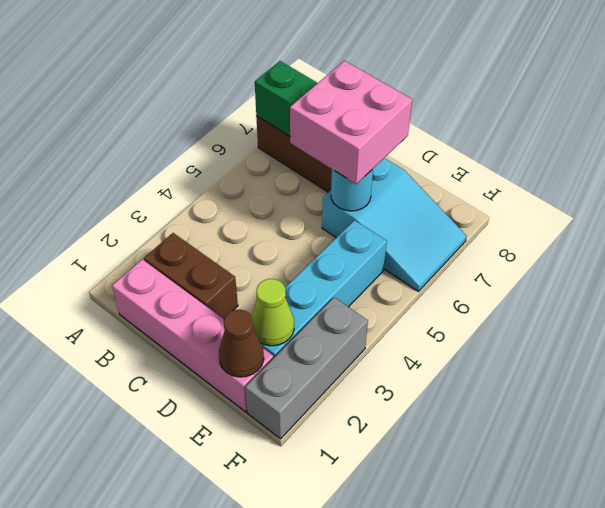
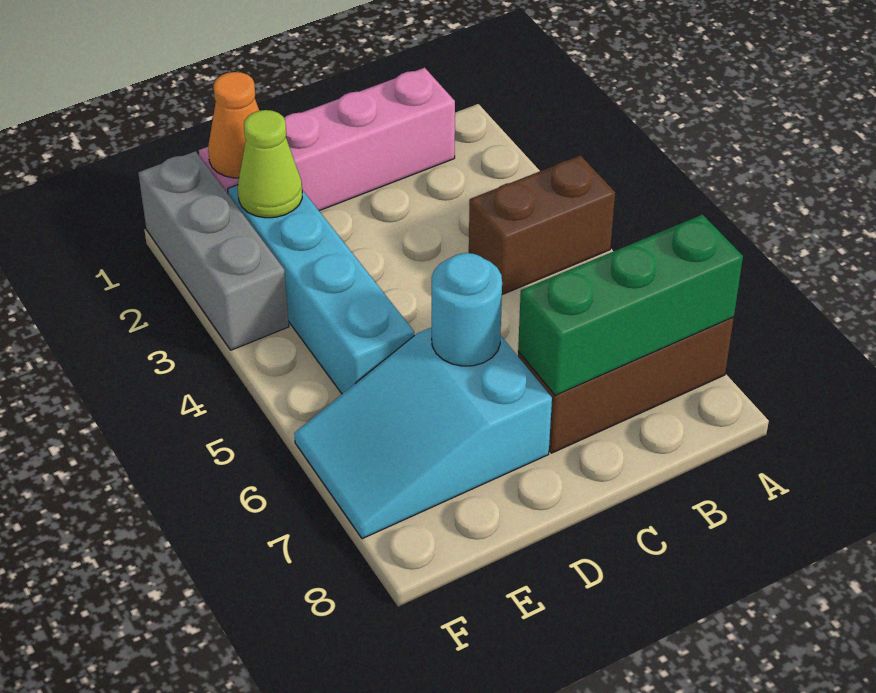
brown brick B2:C2 level 1 -> brown brick A4:B4 level 1
pink brick C6:D7 level 3 -> none
brown cone E1 level 2 -> orange cone E1 level 2

